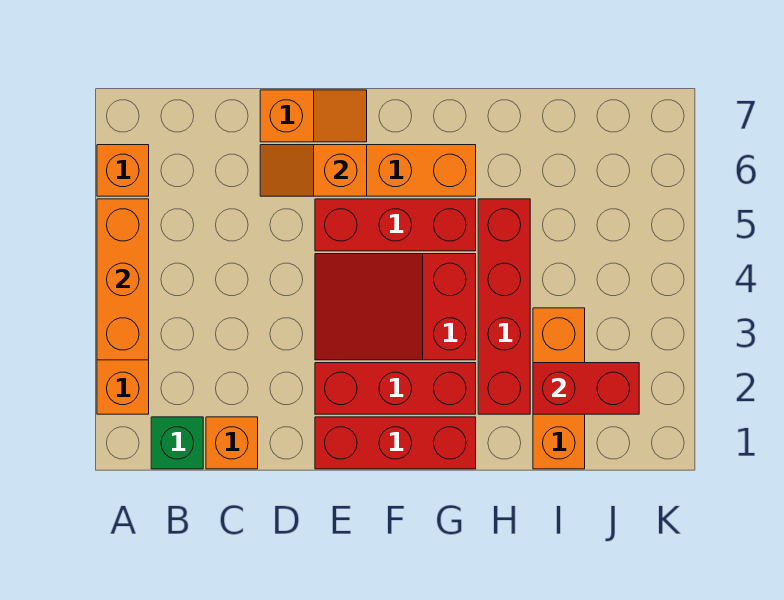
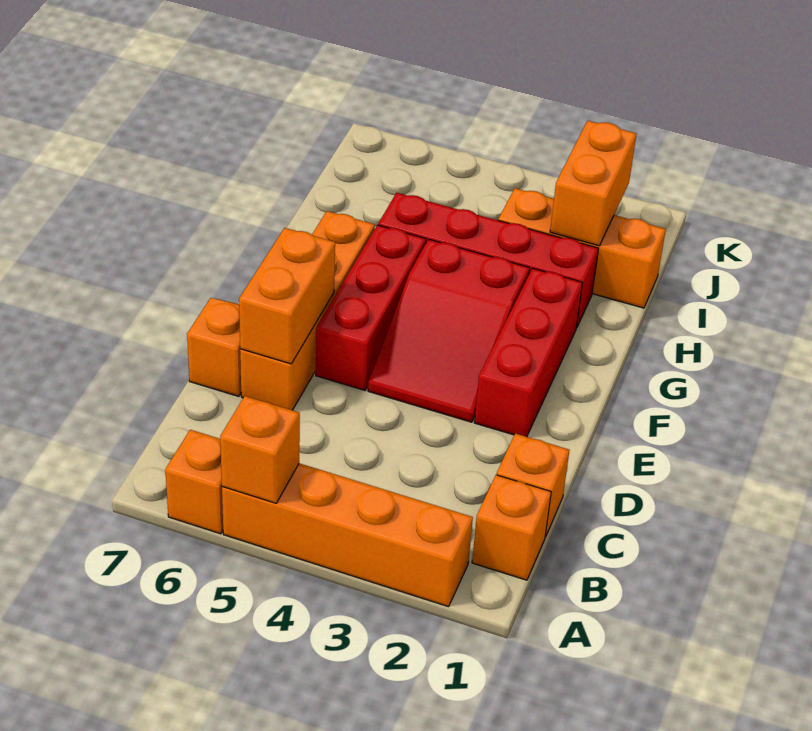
orange brick A3:A5 level 2 -> orange brick A5 level 2
green brick B1 level 1 -> orange brick B1 level 1
orange slope D6:E6 level 2 top E -> orange brick D6:E6 level 2
red brick E1:G1 level 1 -> none
red brick I2:J2 level 2 -> orange brick I2:J2 level 2

